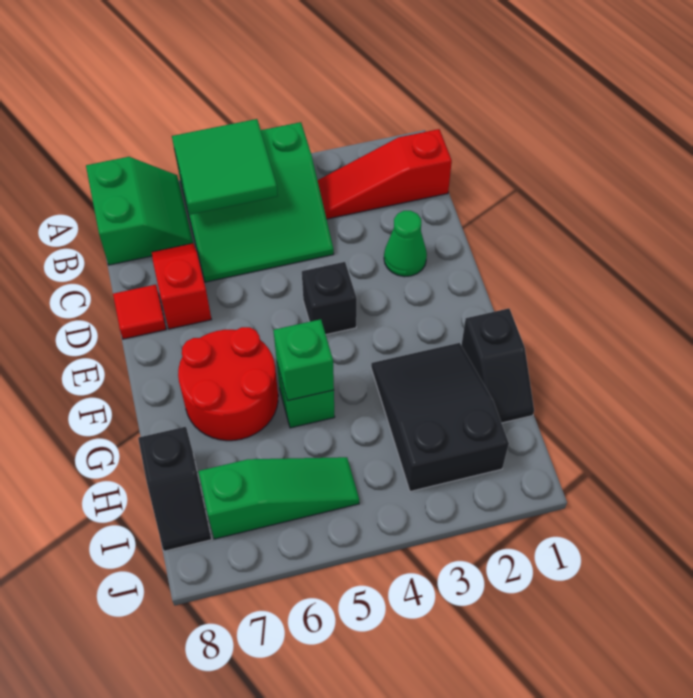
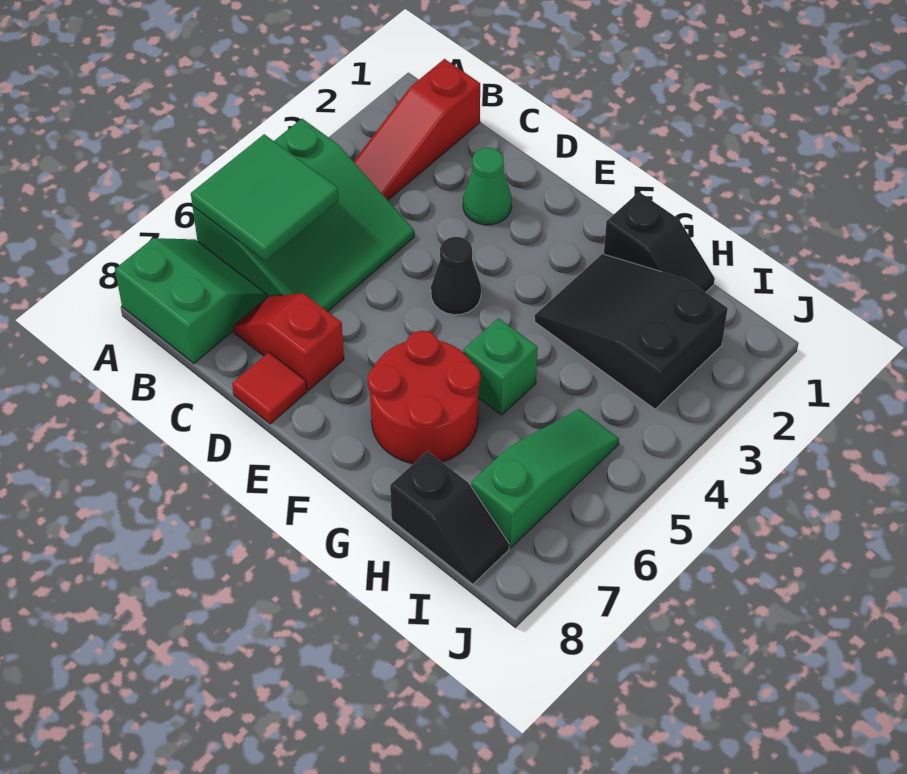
black brick E4 level 1 -> black cone E4 level 1
green brick G5 level 2 -> none

